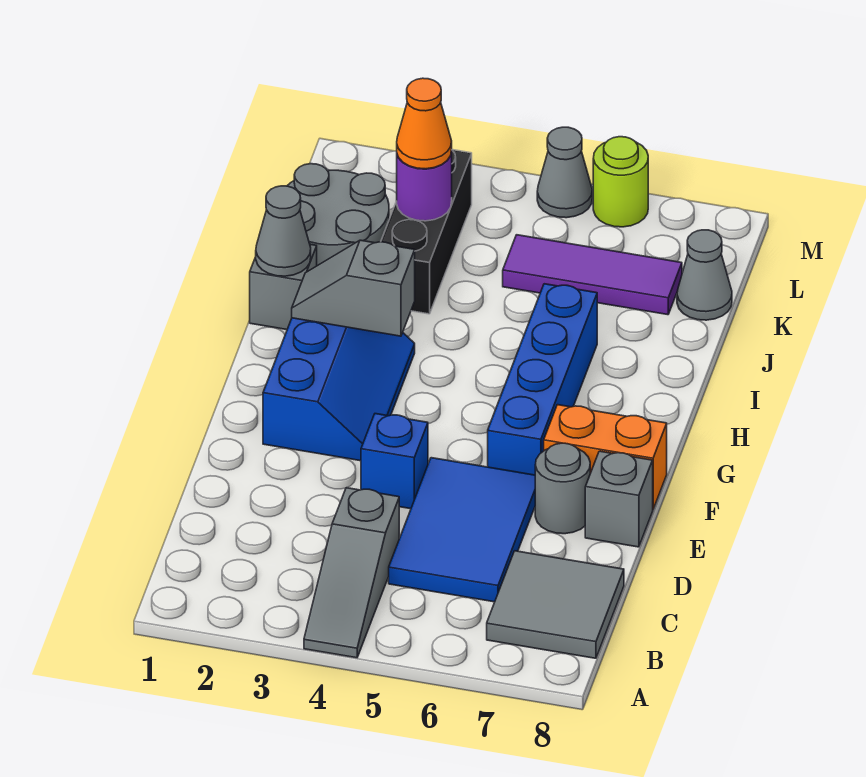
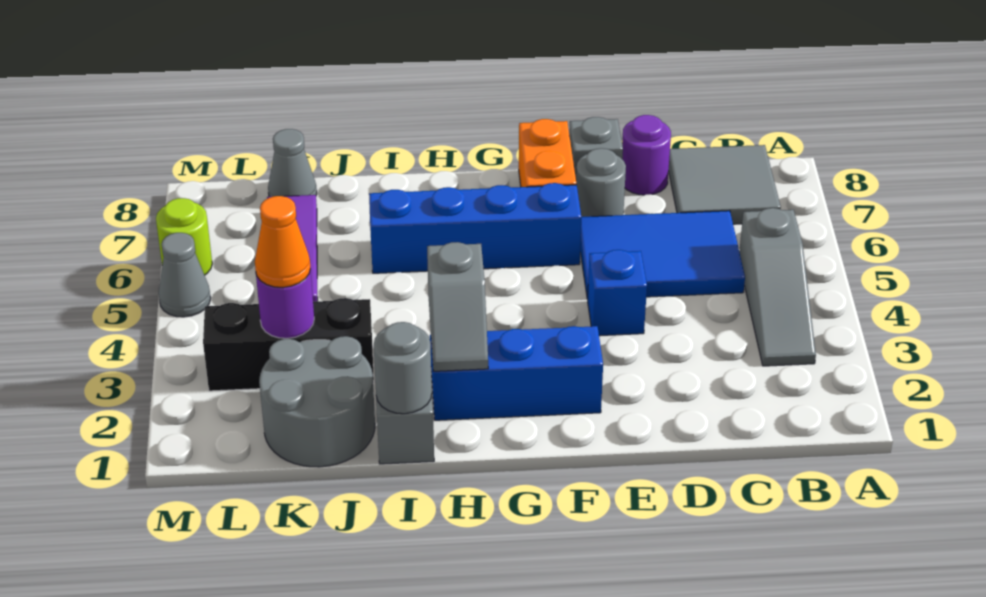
grey slope A4:C4 level 1 top C -> grey slope B3:B5 level 1 top 5
none -> purple round brick D8 level 1
grey cone I1 level 2 -> grey round brick I1 level 2

